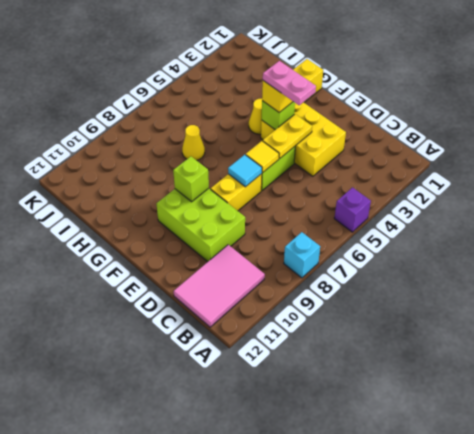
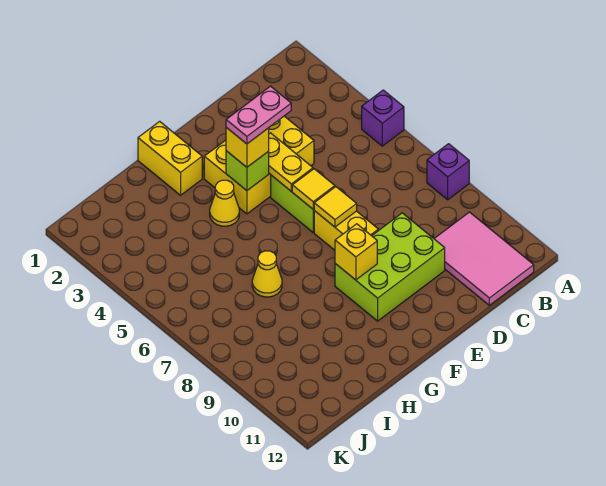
cyan brick A8 level 1 -> purple brick A8 level 1
cyan tile E7 level 2 -> yellow tile E7 level 2
lime brick F9 level 2 -> yellow brick F9 level 2

